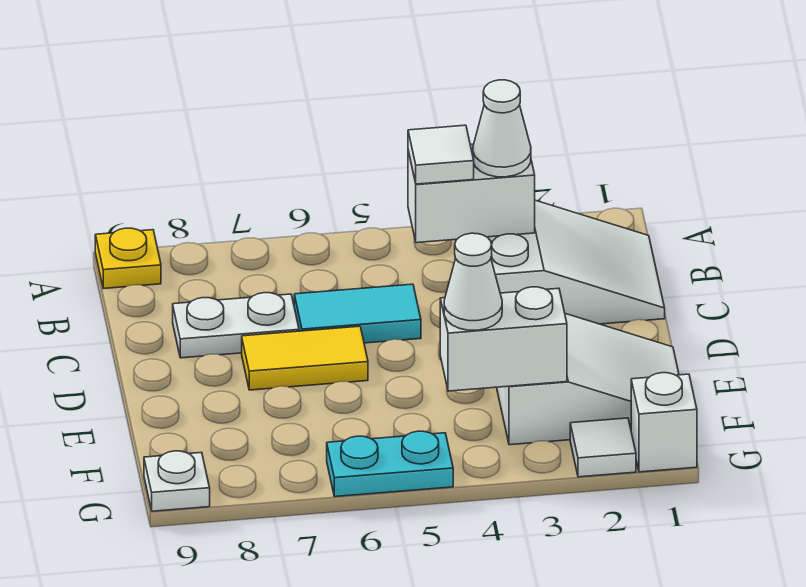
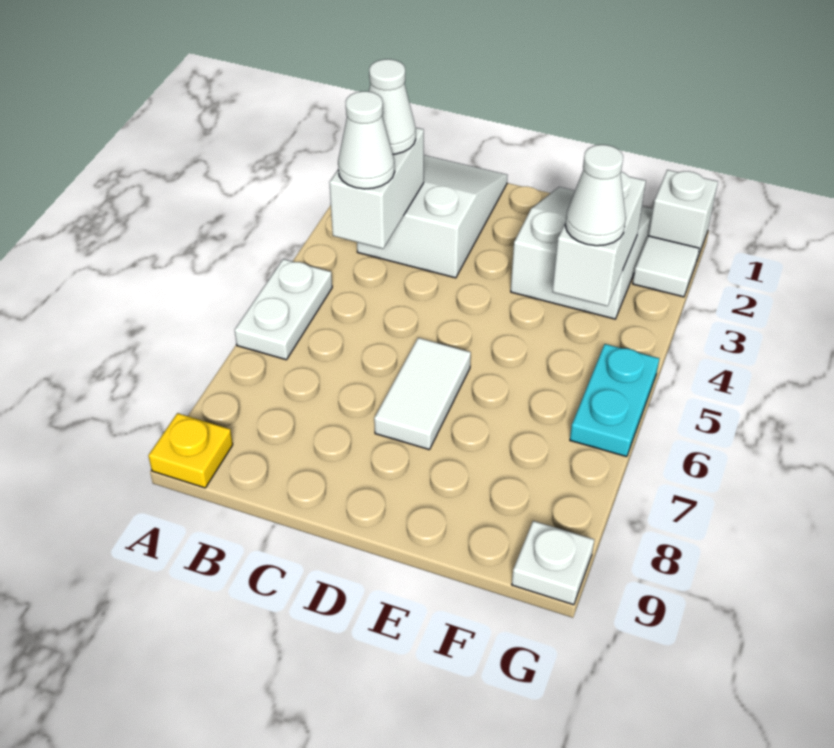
white tile B4 level 3 -> white cone B4 level 3
cyan tile C5:C6 level 1 -> none
white plate C7:C8 level 1 -> white plate A5:A6 level 1
yellow tile D6:D7 level 1 -> white tile D6:D7 level 1

